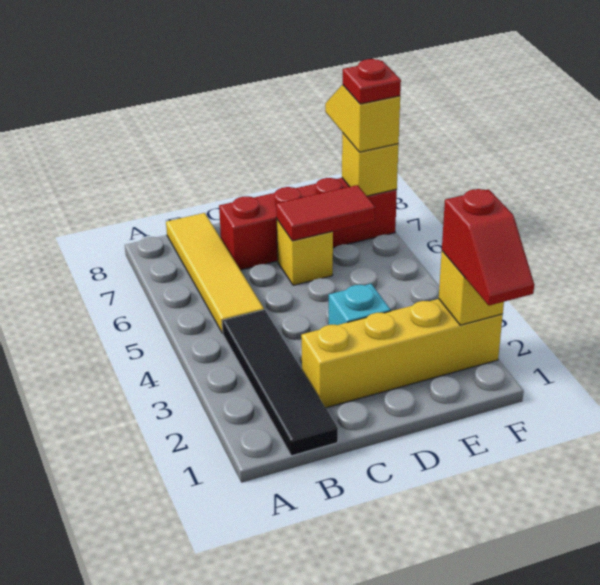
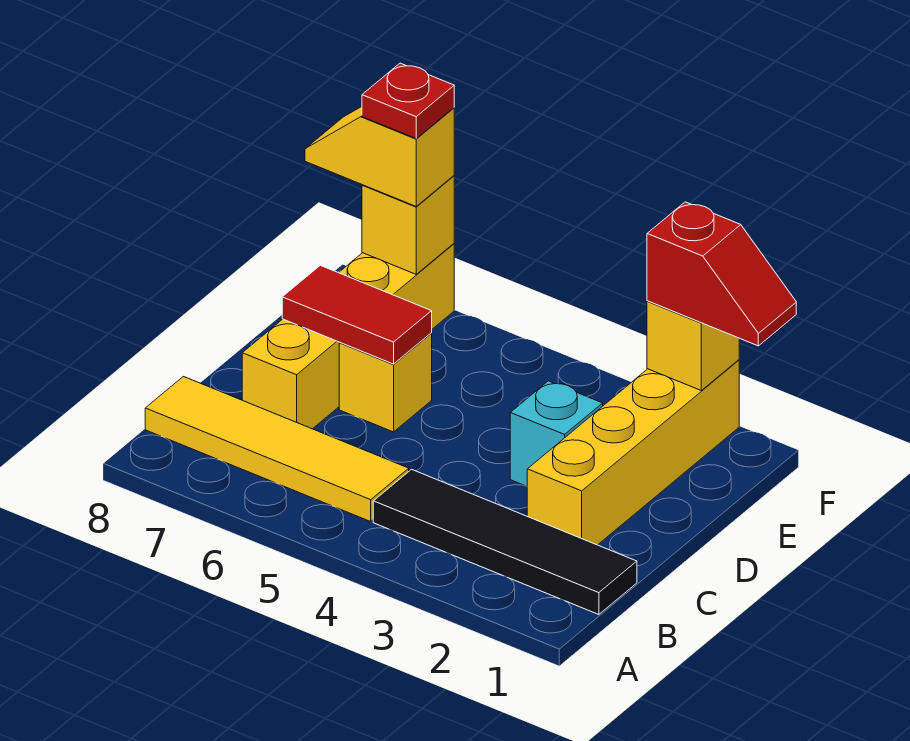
red brick C7:F7 level 1 -> yellow brick C7:F7 level 1
red tile D6:E6 level 2 -> red tile D6:D7 level 2

